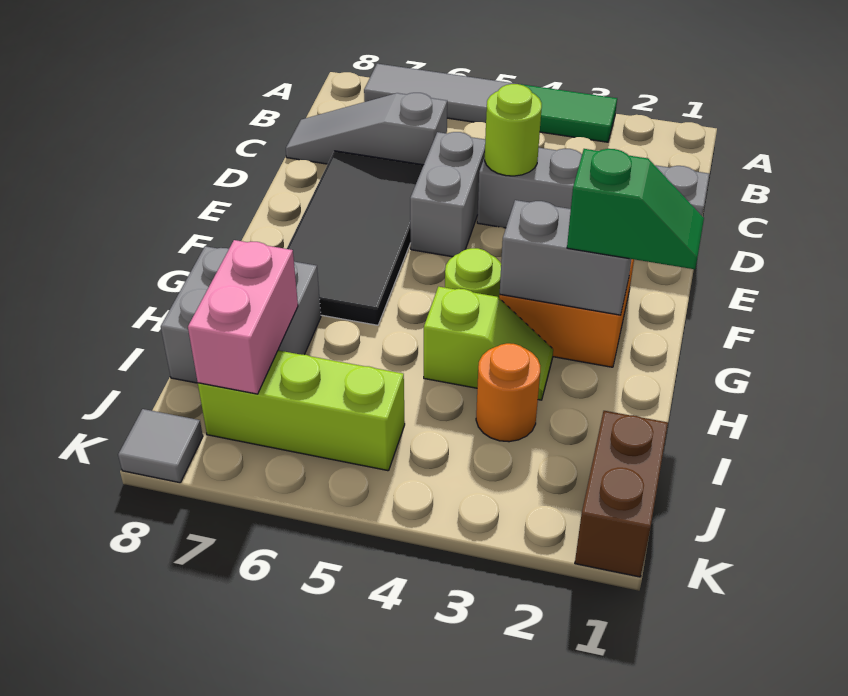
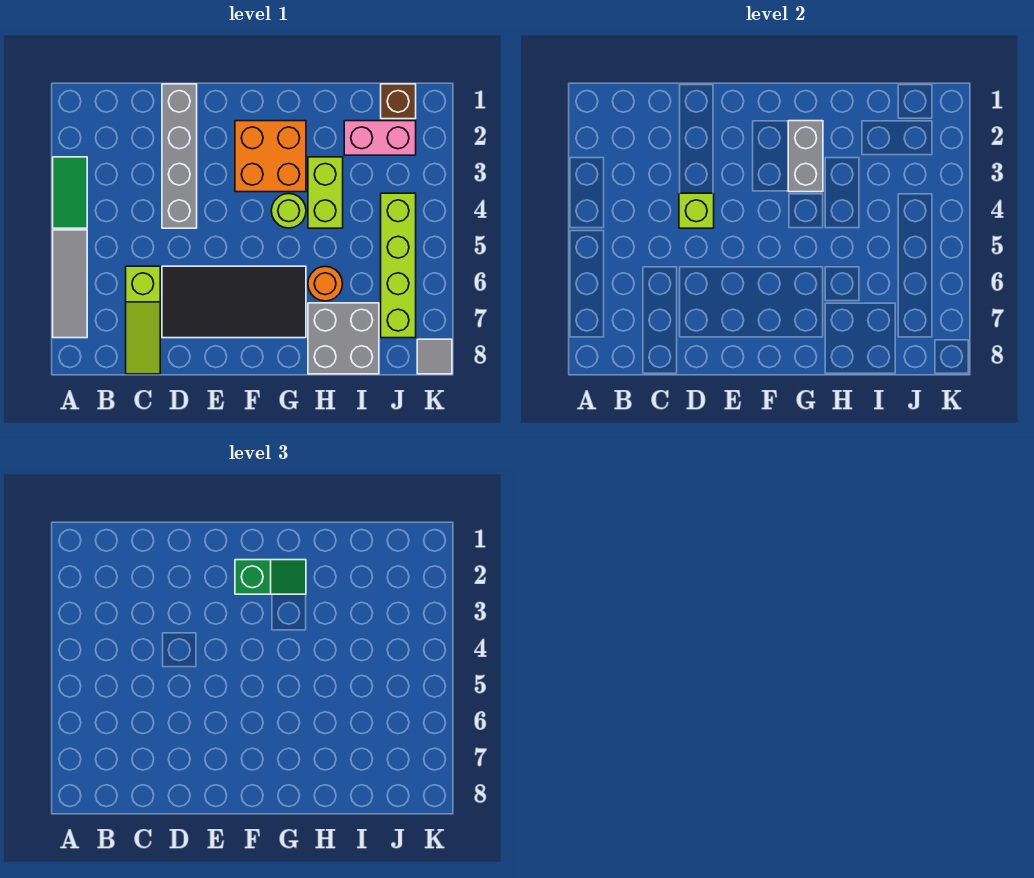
grey slope C6:C8 level 1 top 6 -> lime slope C6:C8 level 1 top 6
lime round brick D4 level 2 -> lime brick D4 level 2
grey brick D5:E5 level 1 -> none
green slope G1:G2 level 3 top 2 -> green slope F2:G2 level 3 top F
lime slope H3:H4 level 1 top 4 -> lime brick H3:H4 level 1
orange round brick I3 level 1 -> orange round brick H6 level 1
pink brick I7:J7 level 2 -> pink brick I2:J2 level 1
brown brick J1:K1 level 1 -> brown brick J1 level 1
lime brick J5:J7 level 1 -> lime brick J4:J7 level 1

